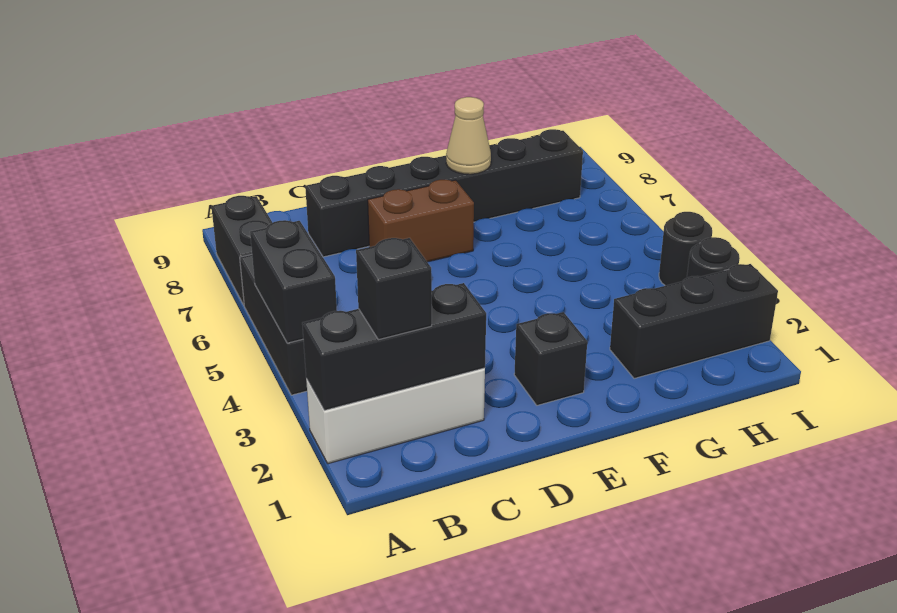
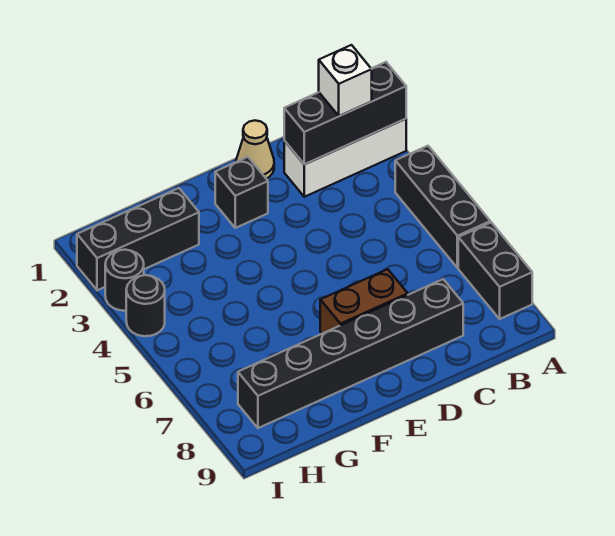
black brick A4:A5 level 2 -> none
black brick B2 level 3 -> white brick B2 level 3
tan cone F8 level 2 -> tan cone D1 level 1

